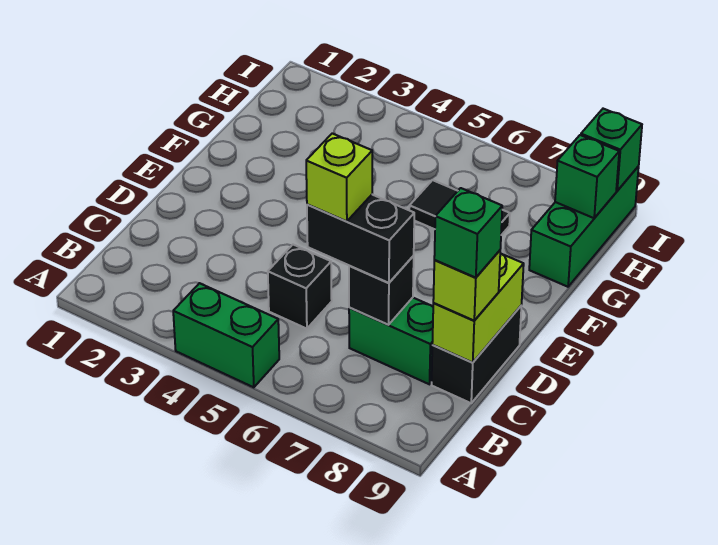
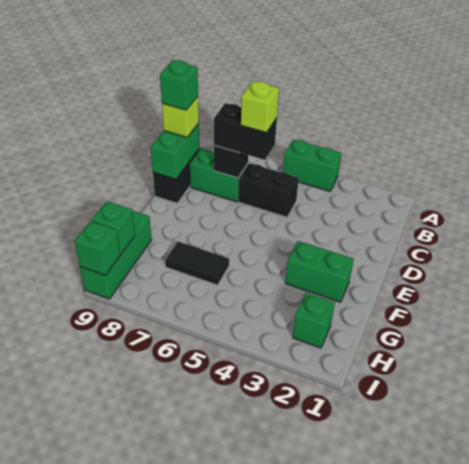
black brick C5 level 1 -> black brick C5:C6 level 1
lime brick C9:D9 level 2 -> green brick C9:D9 level 2
none -> green brick F2:F3 level 1
none -> green brick H2 level 1

